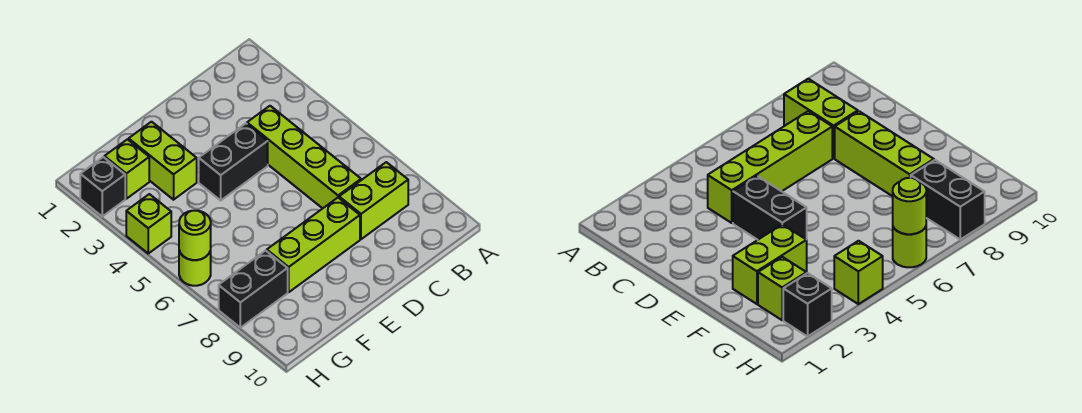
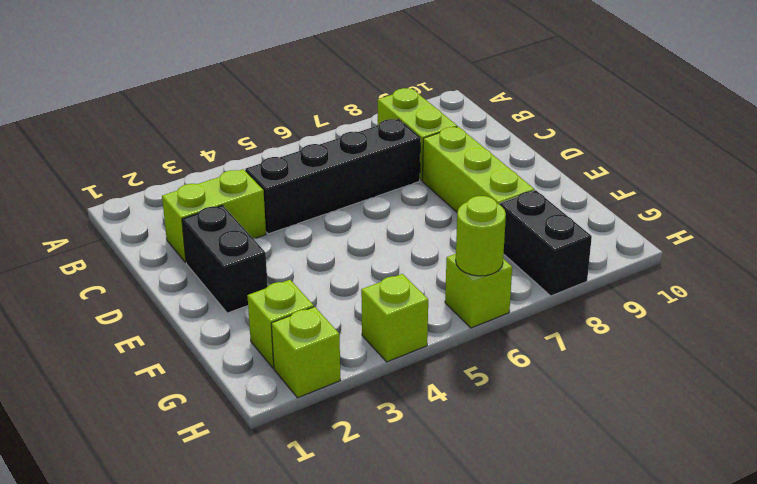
lime brick C4:C7 level 1 -> black brick C4:C7 level 1
black brick D4:E4 level 1 -> black brick D2:E2 level 1
lime brick F2:F3 level 1 -> lime brick C2:C3 level 1
black brick H2 level 1 -> lime brick H2 level 1
lime round brick H6 level 1 -> lime brick H6 level 1

